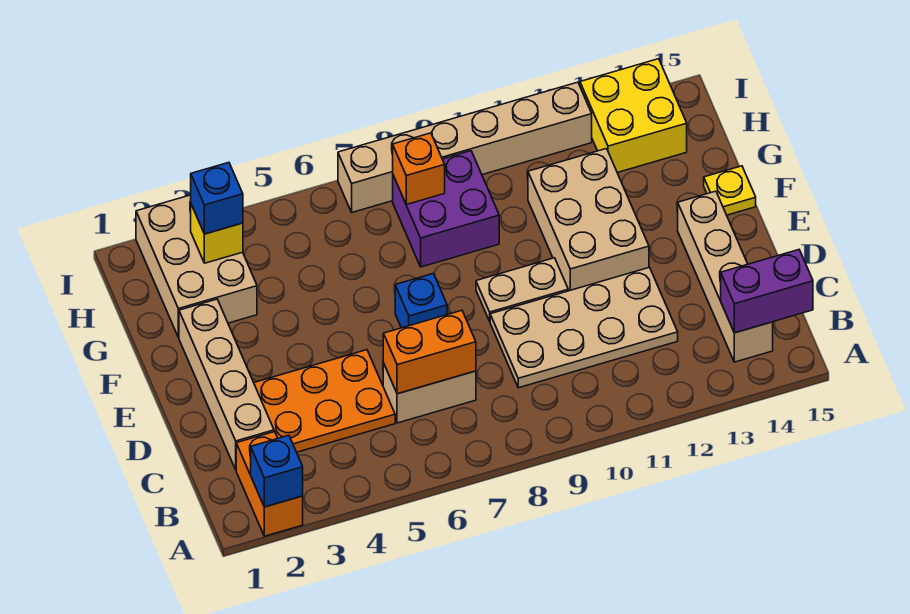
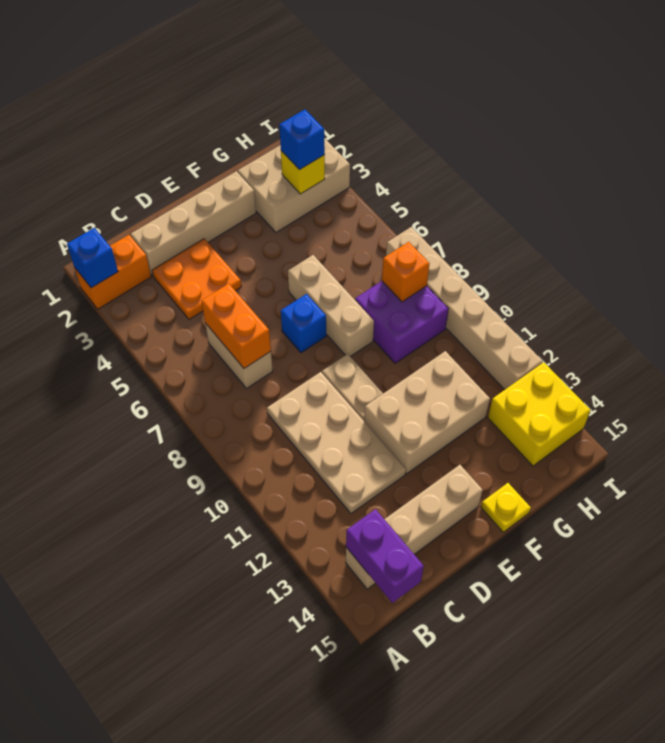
orange plate C3:D5 level 1 -> orange plate C3:D4 level 1
none -> tan brick F6:F8 level 1

